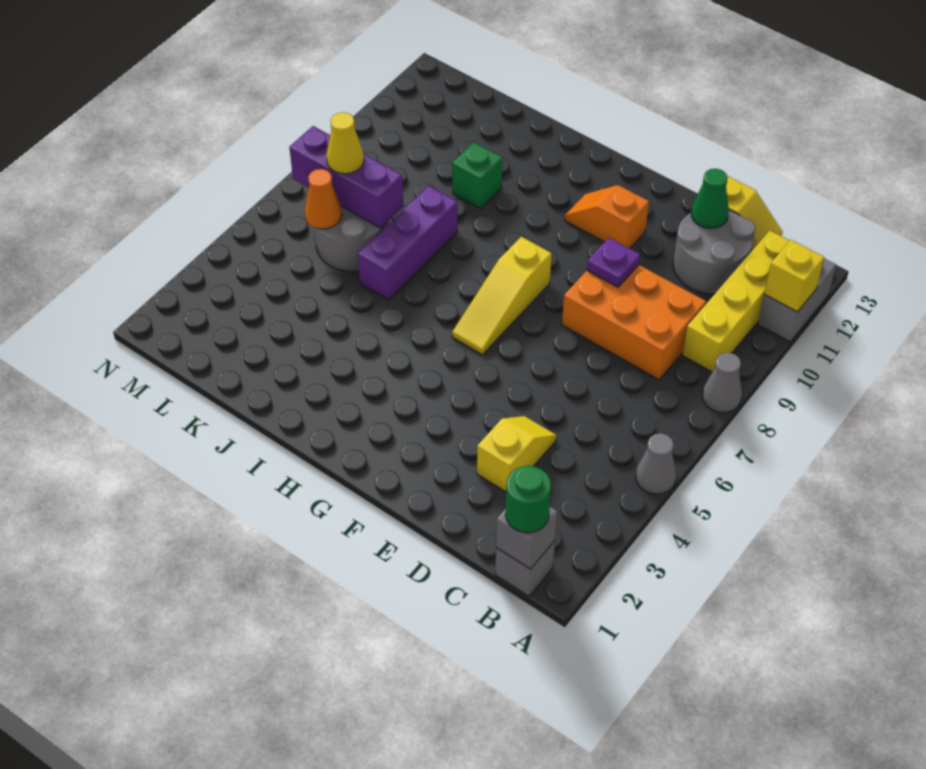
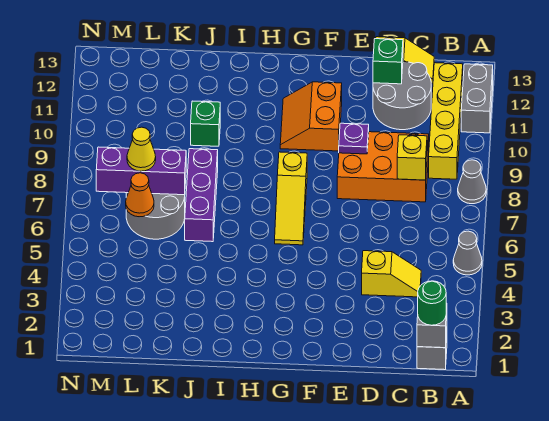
yellow brick A11 level 2 -> yellow brick C8 level 2
yellow slope D3:D4 level 1 top 3 -> yellow slope C4:D4 level 1 top D
green cone D12 level 2 -> green brick D12 level 2
orange slope F11:G11 level 1 top F -> orange slope F10:G11 level 1 top F

